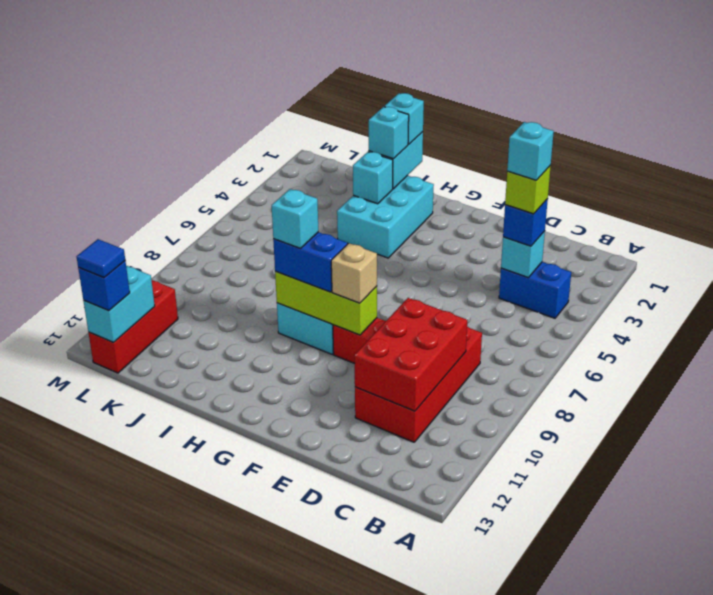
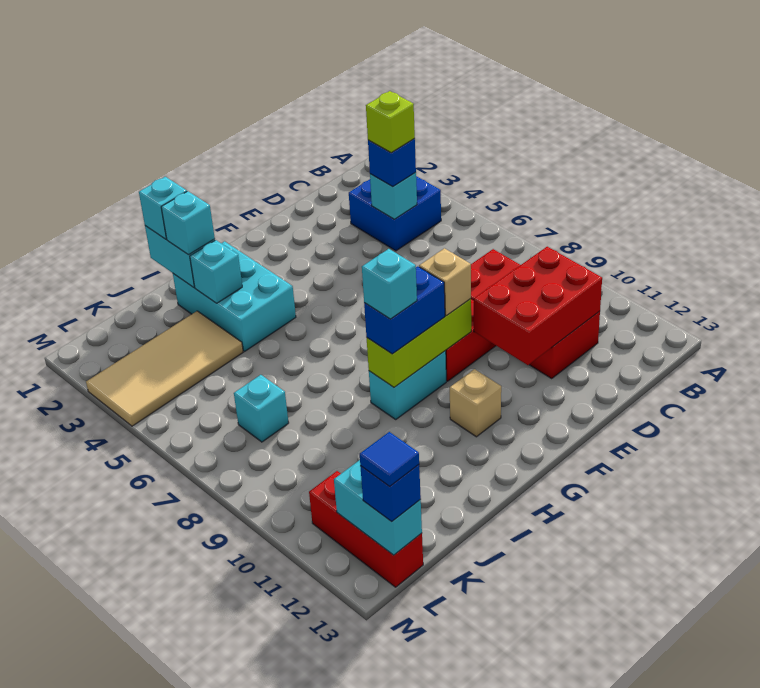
blue brick B4:C4 level 1 -> blue brick B3:C4 level 1
cyan brick C4 level 5 -> cyan brick K7 level 1
red brick C9:D11 level 2 -> red brick C10:E11 level 2
none -> tan brick G11 level 1
none -> tan tile J3:M4 level 1

